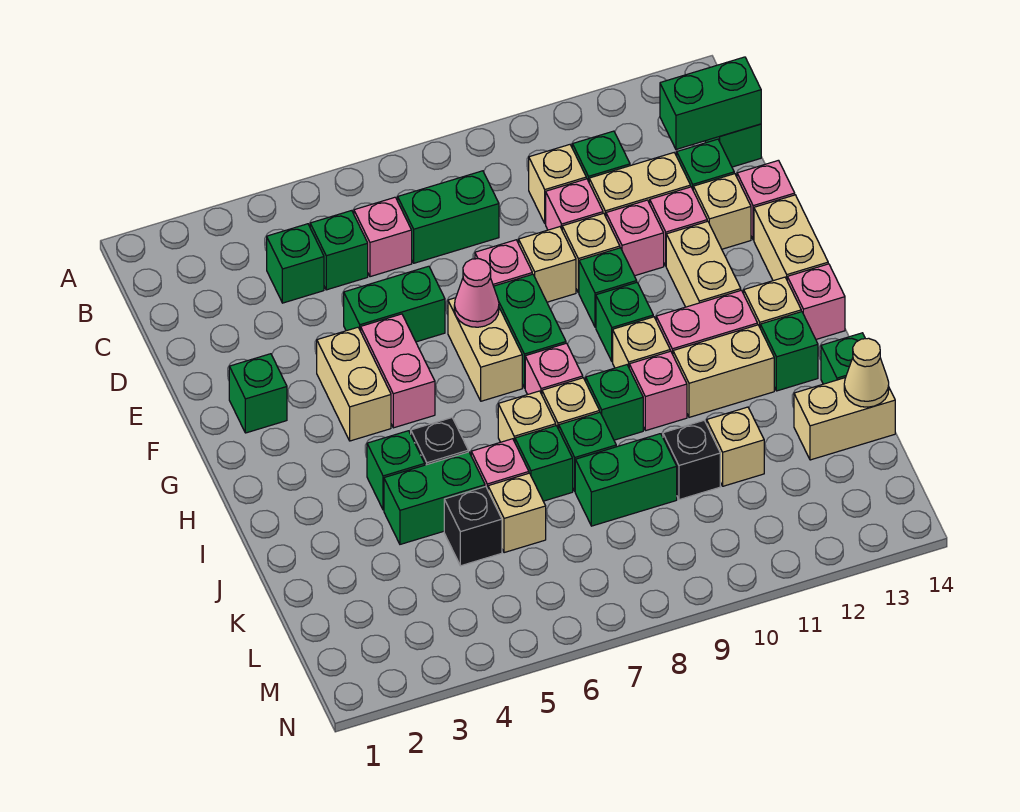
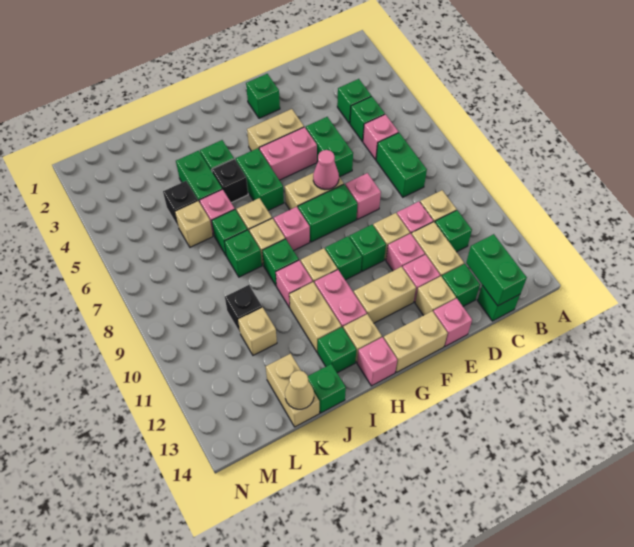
tan brick E9 level 1 -> none
green brick K8:K9 level 1 -> green brick H5:H6 level 1

